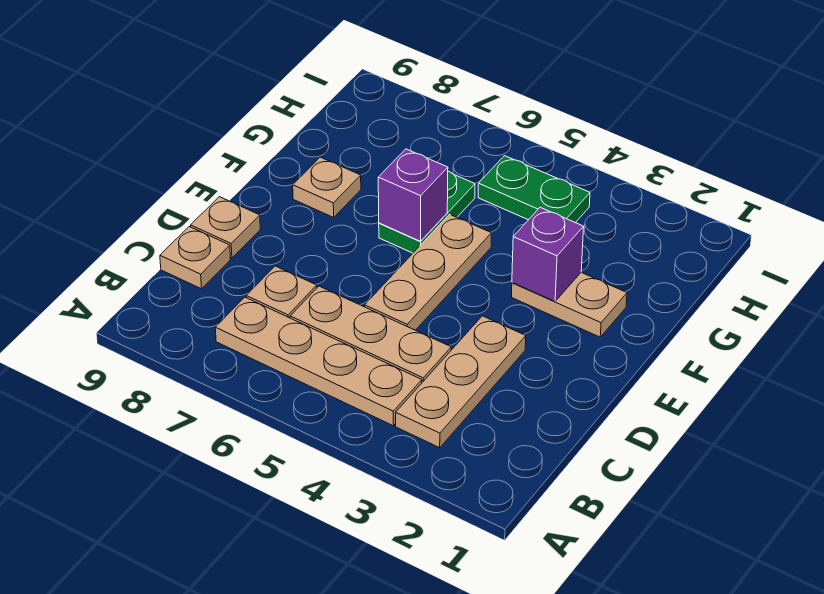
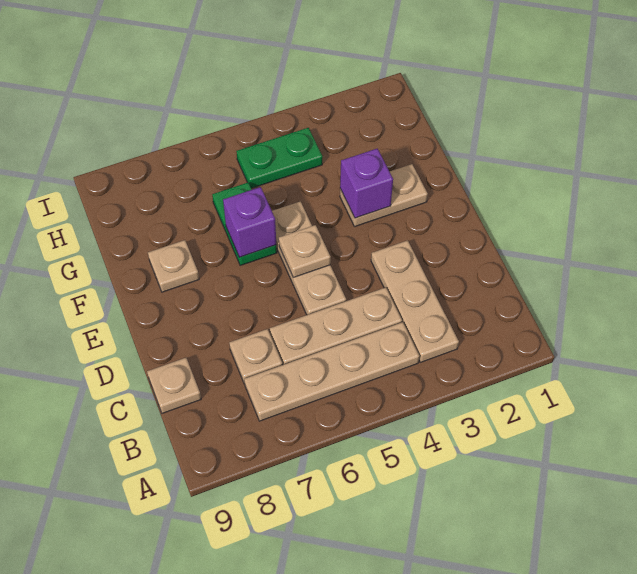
tan plate D9 level 1 -> tan plate E5 level 2

